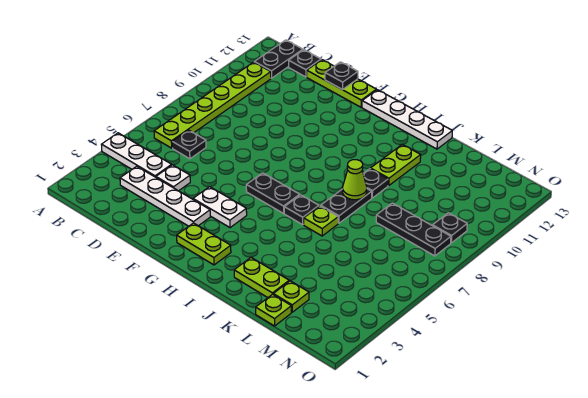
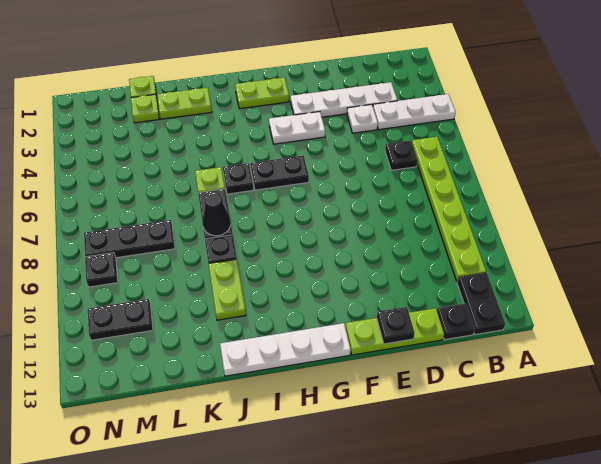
lime cone J8 level 2 -> black cone J8 level 2
none -> black plate M11:N11 level 1

